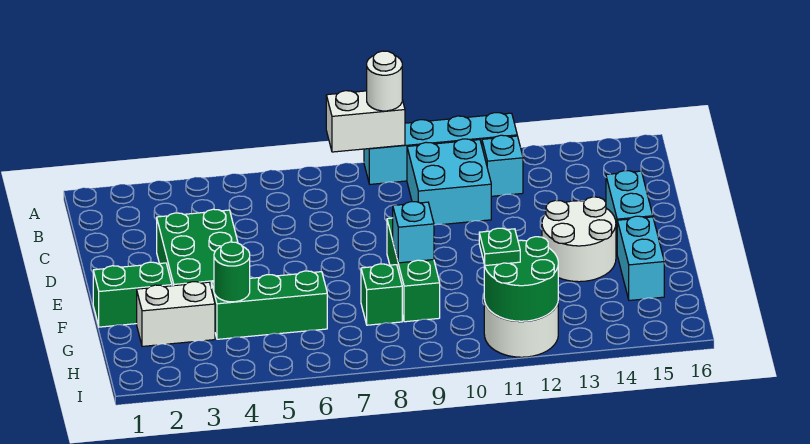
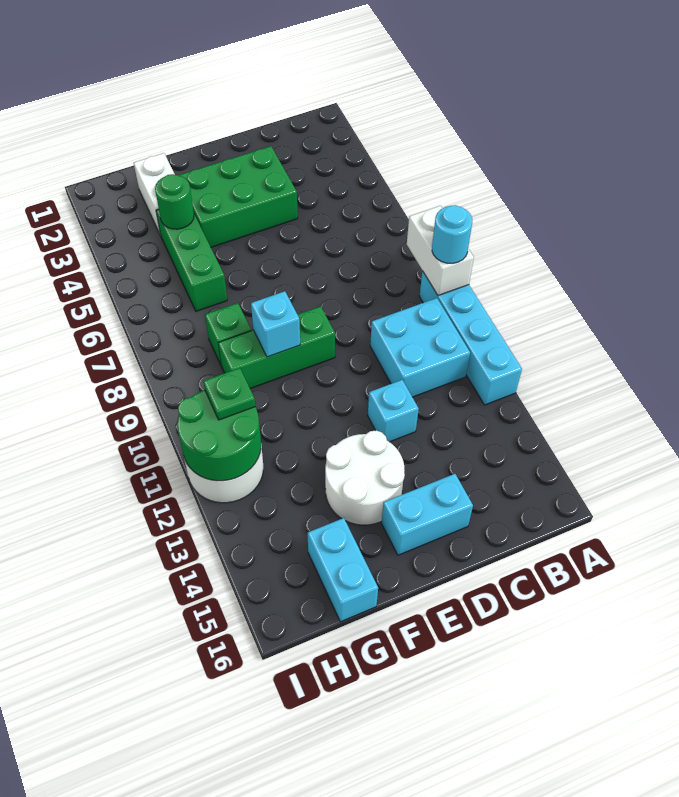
white round brick A9 level 3 -> cyan round brick A9 level 3
cyan brick B12 level 1 -> cyan brick D12 level 1
green brick F1:F2 level 1 -> none
cyan brick F15:G15 level 1 -> cyan brick G15:G16 level 1

